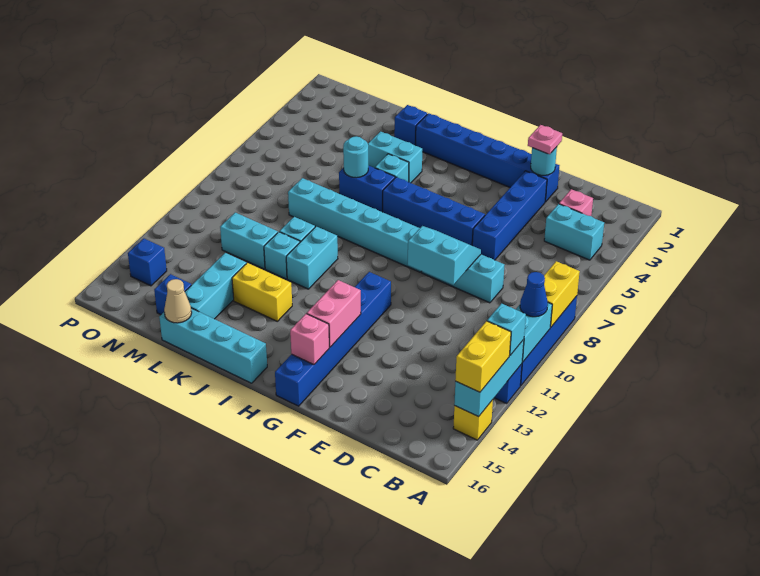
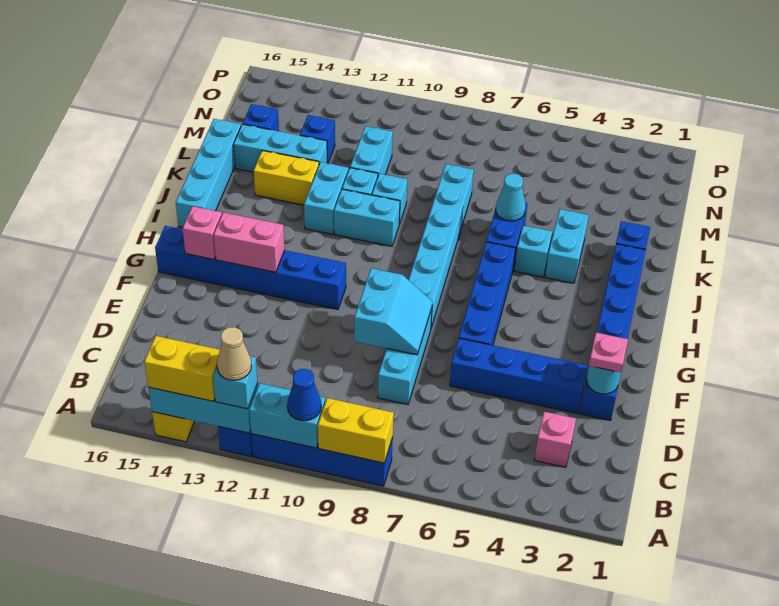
cyan brick B4:C4 level 1 -> cyan brick J12:K12 level 1
yellow brick J13:K13 level 1 -> yellow brick K13:K14 level 1
cyan round brick K6 level 2 -> cyan cone K6 level 2
tan cone L16 level 2 -> tan cone A12 level 4
blue brick O14 level 1 -> blue brick M13 level 1

